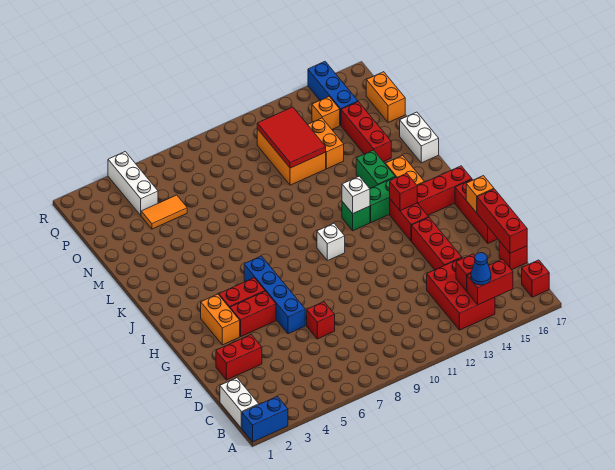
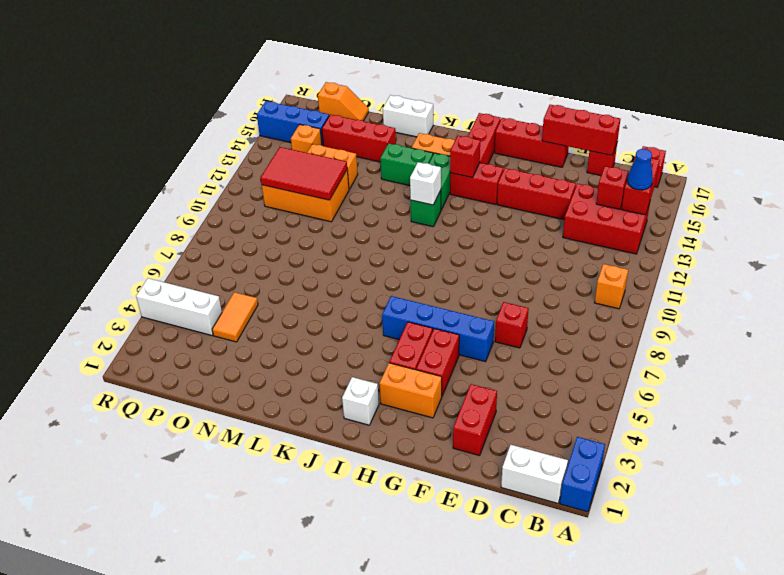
orange brick G17 level 2 -> orange brick B10 level 1
white brick I10 level 1 -> white brick I2 level 1
orange brick O17:P17 level 1 -> orange slope O17:P17 level 1 top P

